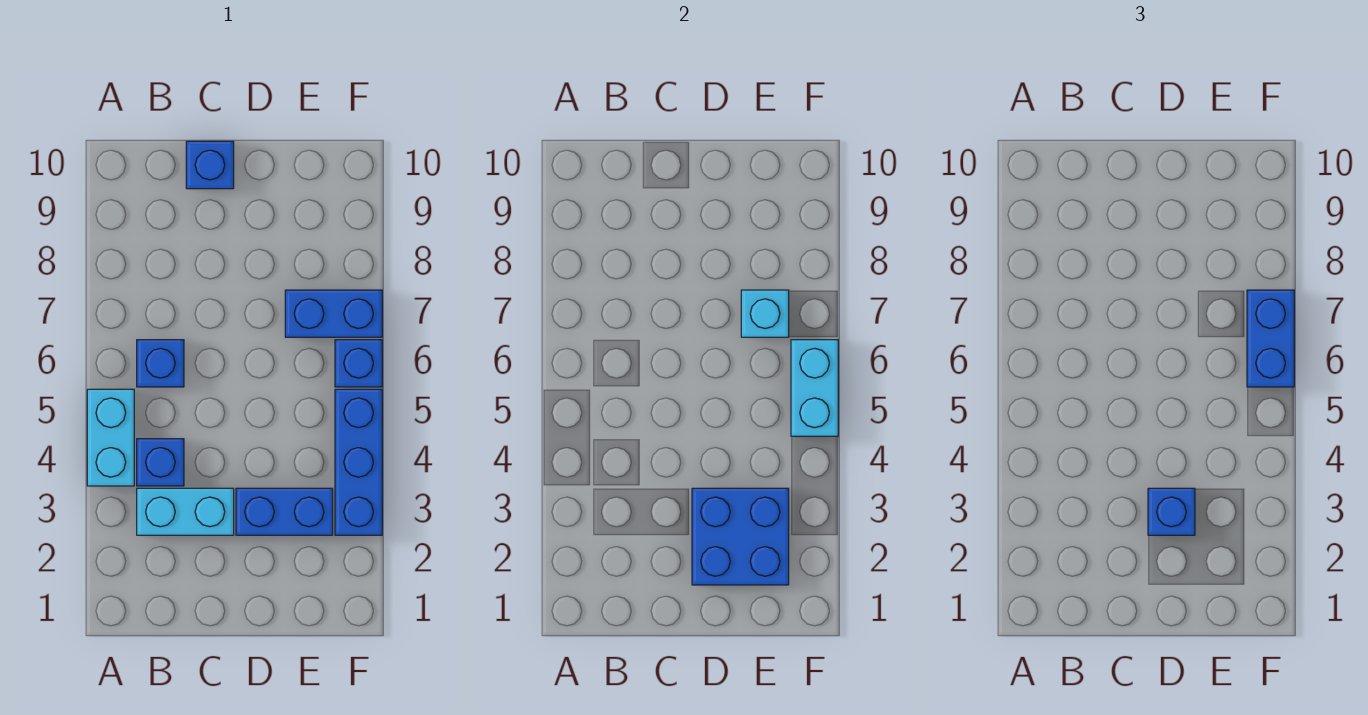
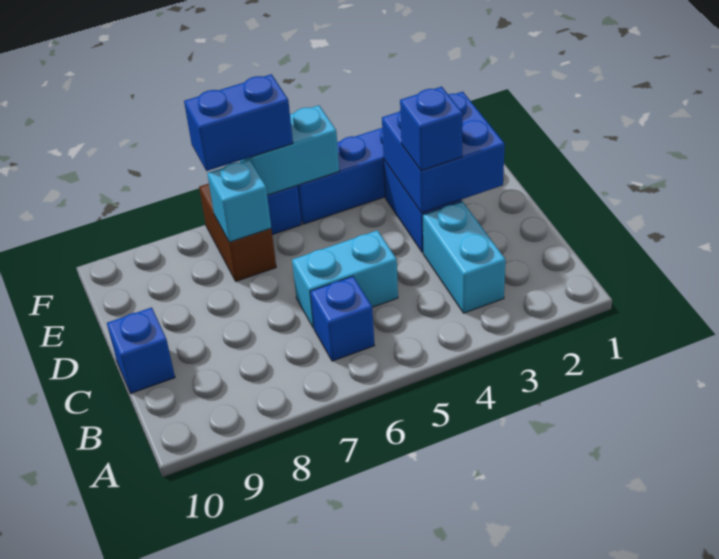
cyan brick A4:A5 level 1 -> cyan brick C5:C6 level 1
blue brick B4 level 1 -> none
blue brick E7:F7 level 1 -> brown brick E7:F7 level 1

